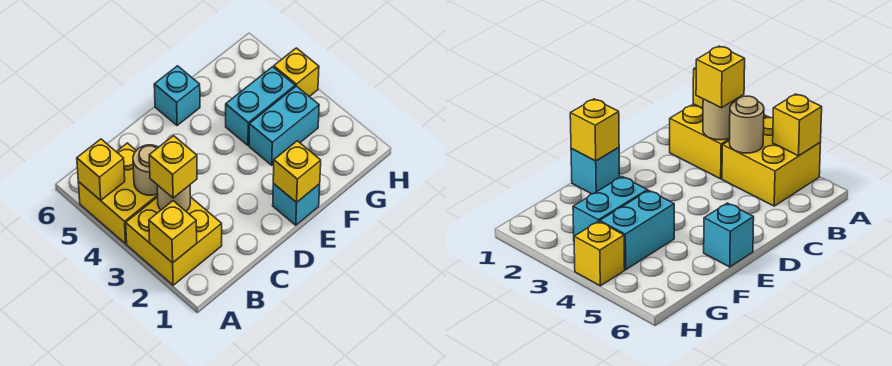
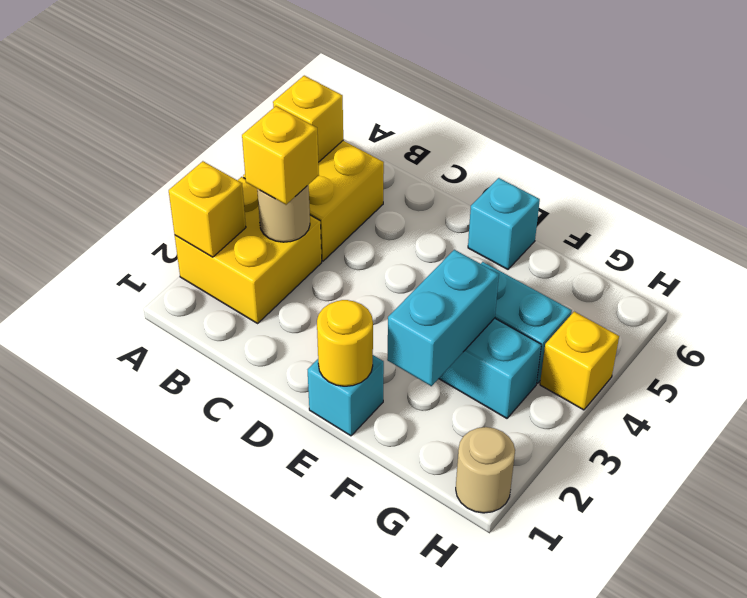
tan round brick B4 level 2 -> tan round brick H1 level 1
yellow brick E1 level 2 -> yellow round brick E1 level 2
none -> cyan brick F2:F3 level 2

